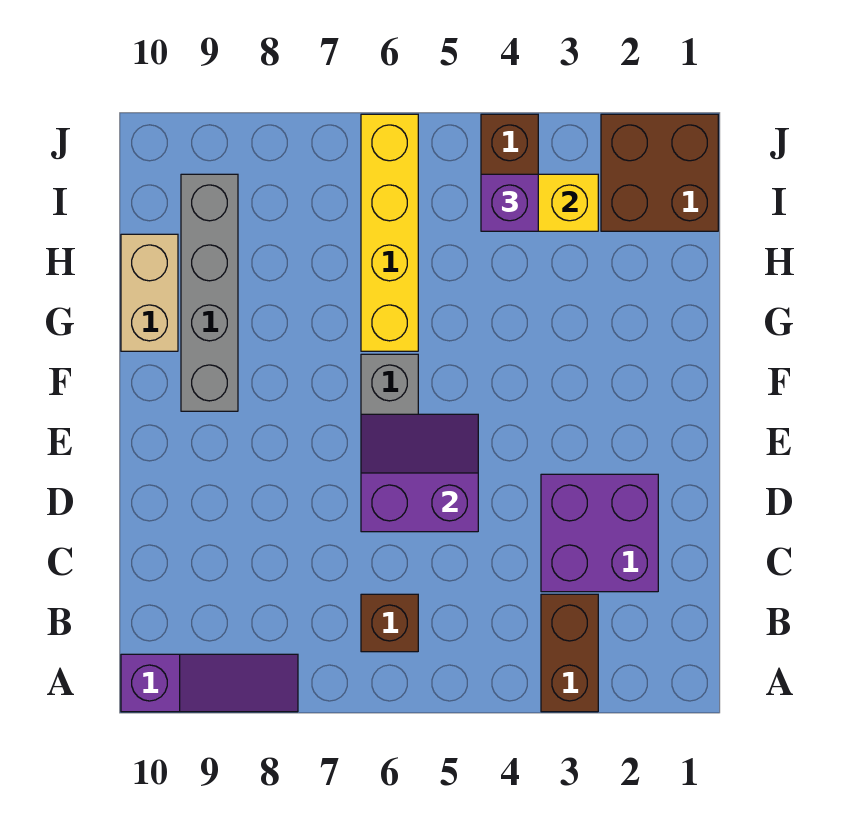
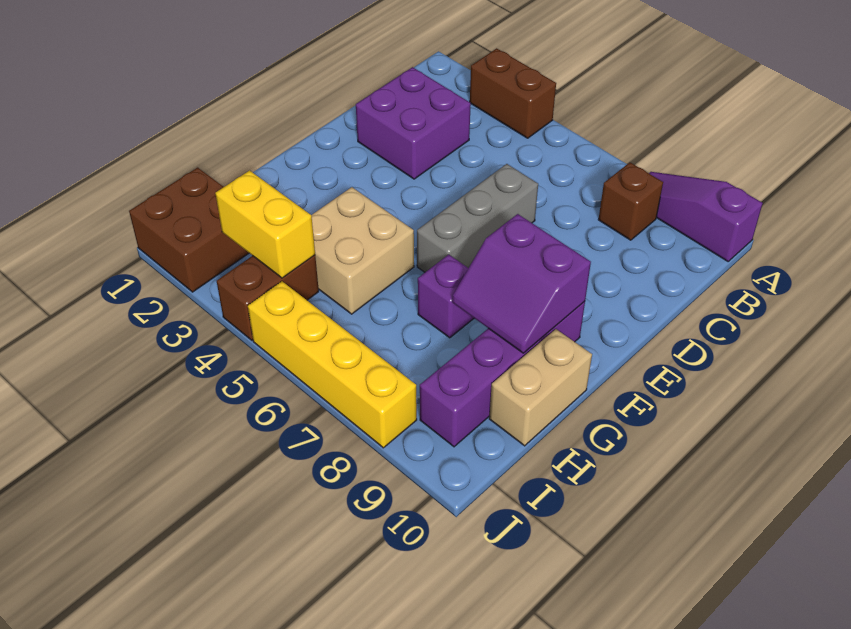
brown brick A3:B3 level 1 -> brown brick A3:A4 level 1
brown brick B6 level 1 -> brown brick B8 level 1
purple slope D5:E6 level 2 top D -> purple slope F8:G9 level 2 top F
grey brick F9:I9 level 1 -> purple brick F9:I9 level 1
none -> tan brick G4:H5 level 1
yellow brick G6:J6 level 1 -> yellow brick J5:J8 level 1
purple brick I4 level 3 -> purple brick G7 level 1

